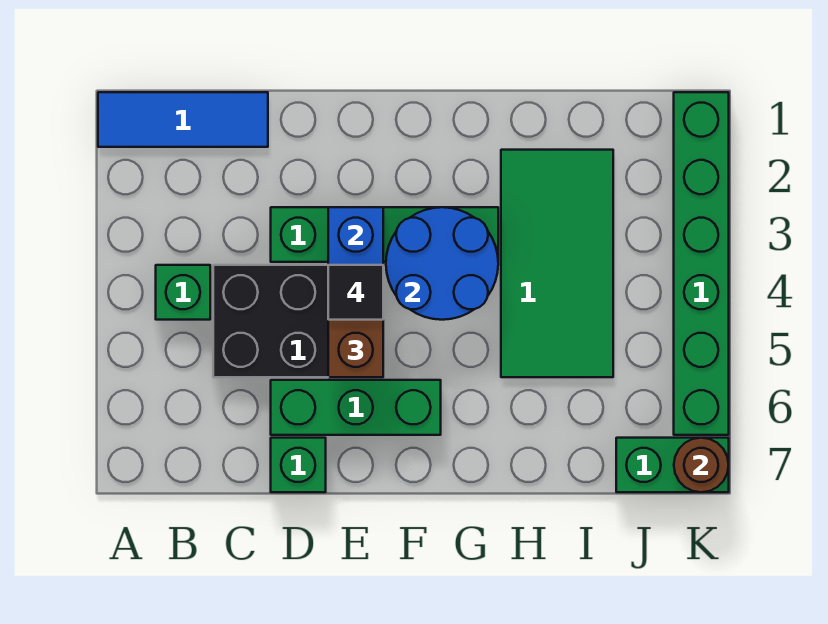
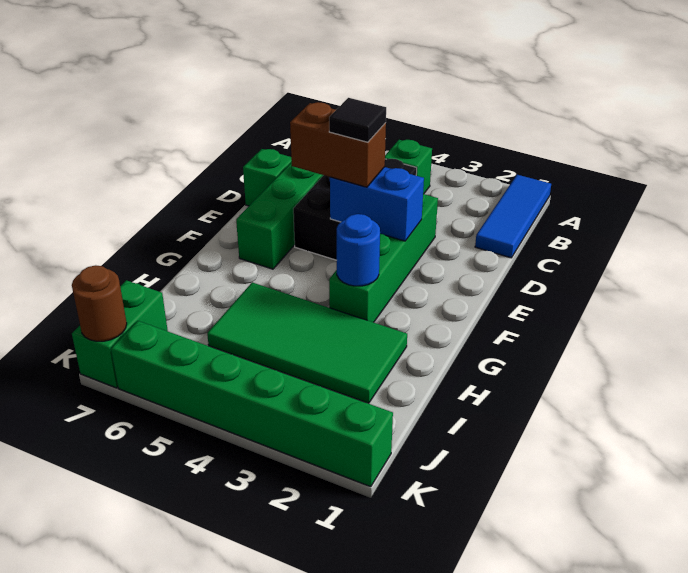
blue round brick F3:G4 level 2 -> blue round brick G3 level 2

